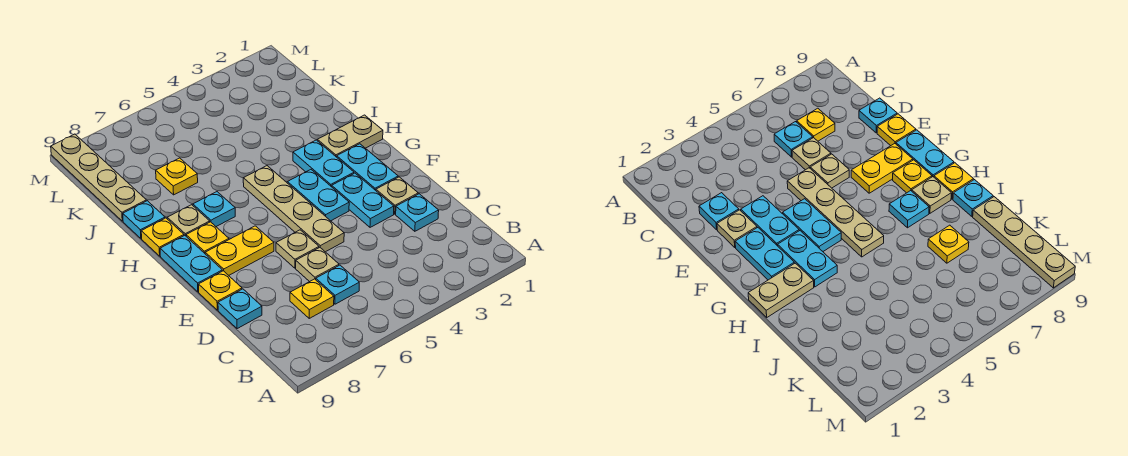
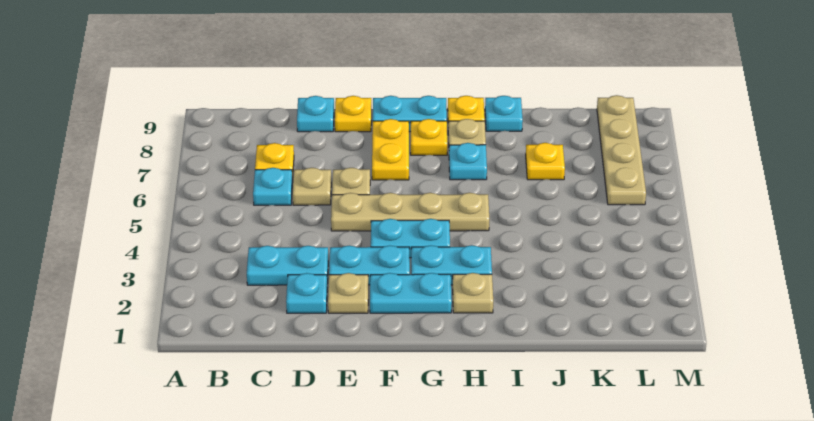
none -> cyan plate C3:D3 level 1
tan plate H1:H2 level 1 -> tan plate H2 level 1
tan plate J9:M9 level 1 -> tan plate L6:L9 level 1

